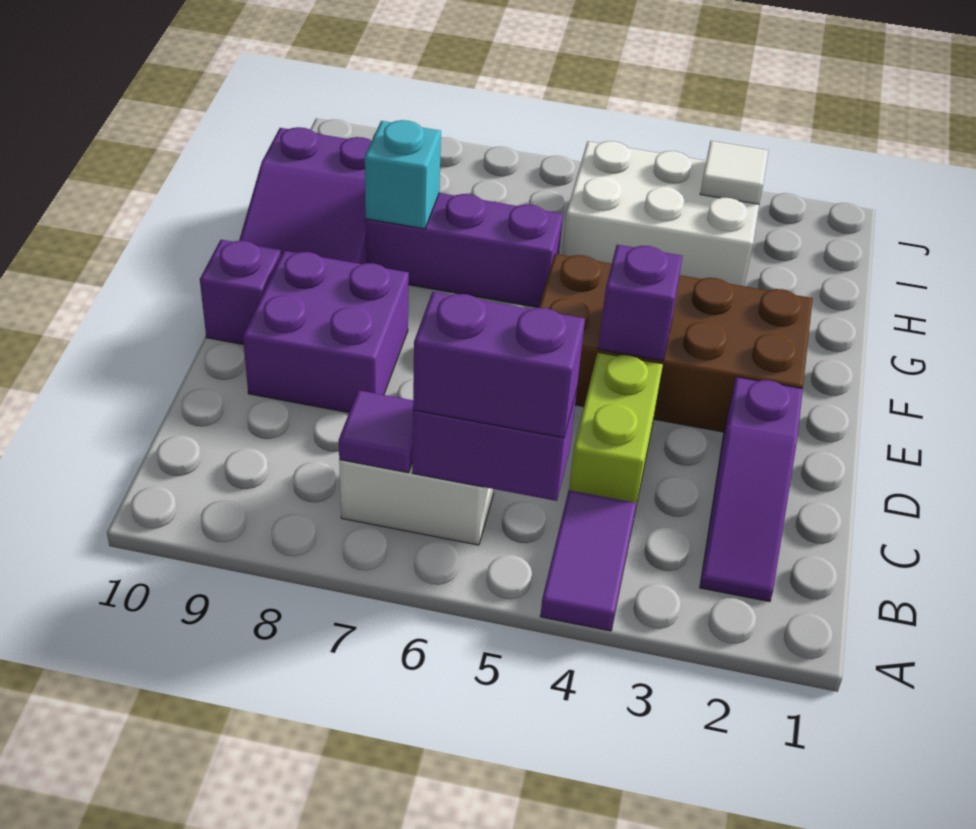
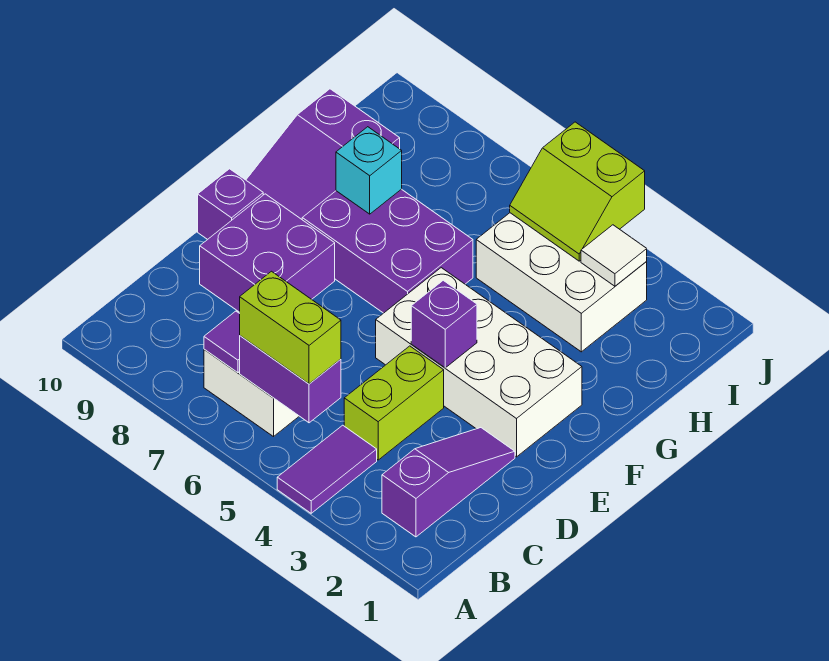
purple slope B2:D2 level 1 top D -> purple slope B2:D2 level 1 top B
purple brick B5:B6 level 3 -> lime brick B5:B6 level 3
brown brick E2:F5 level 1 -> white brick E2:F5 level 1
purple brick G6:G8 level 1 -> purple brick F6:G8 level 1
none -> lime slope I4:J5 level 2 top J

